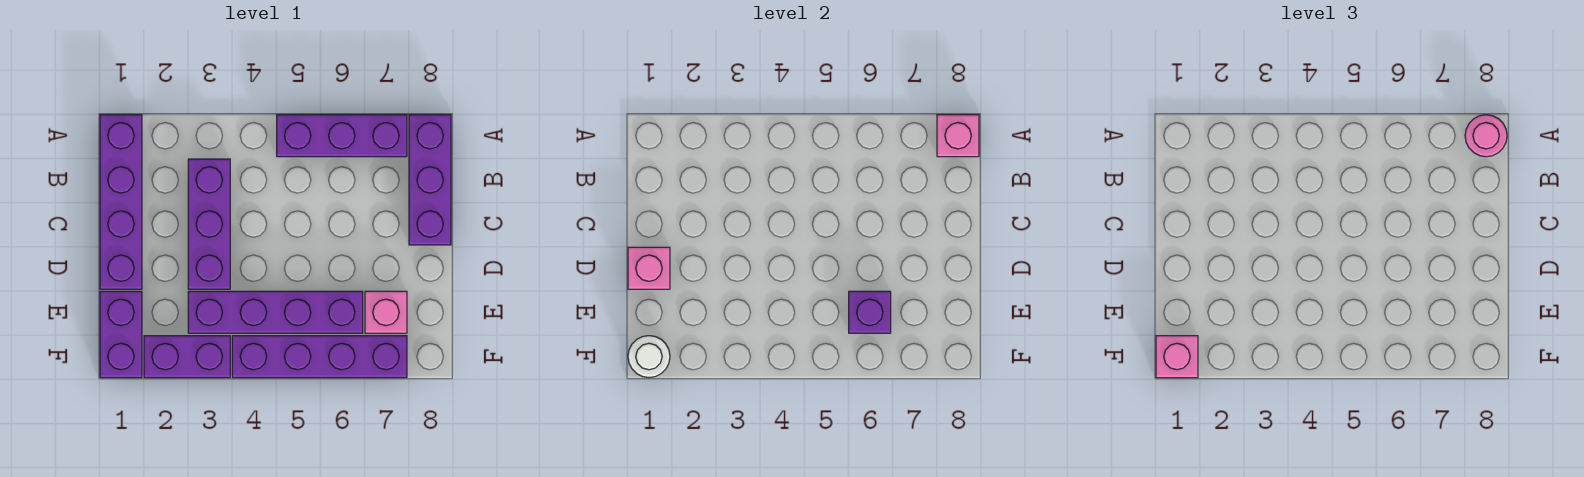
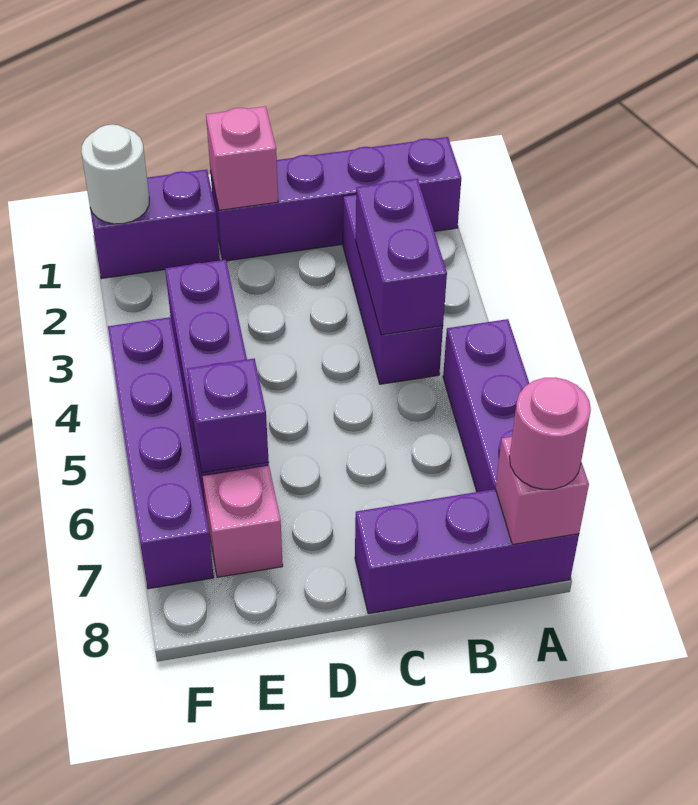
purple brick B3:D3 level 1 -> purple brick B2:B4 level 1
pink brick F1 level 3 -> none
purple brick F2:F3 level 1 -> purple brick B3:B4 level 2

